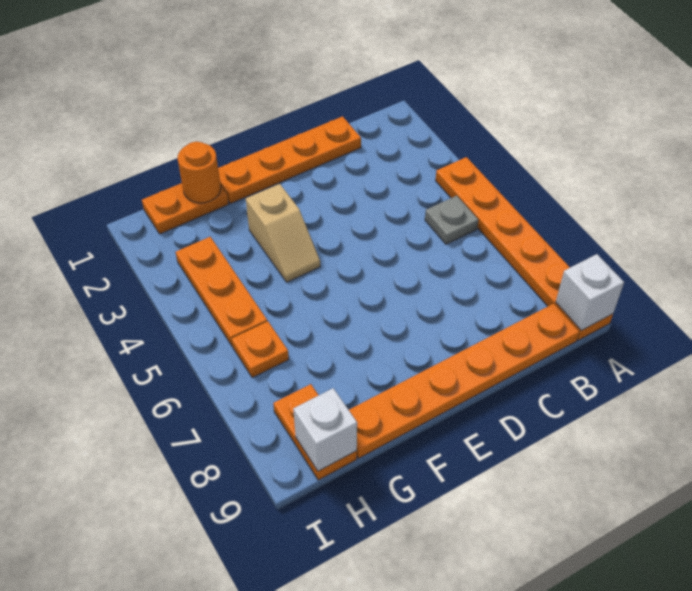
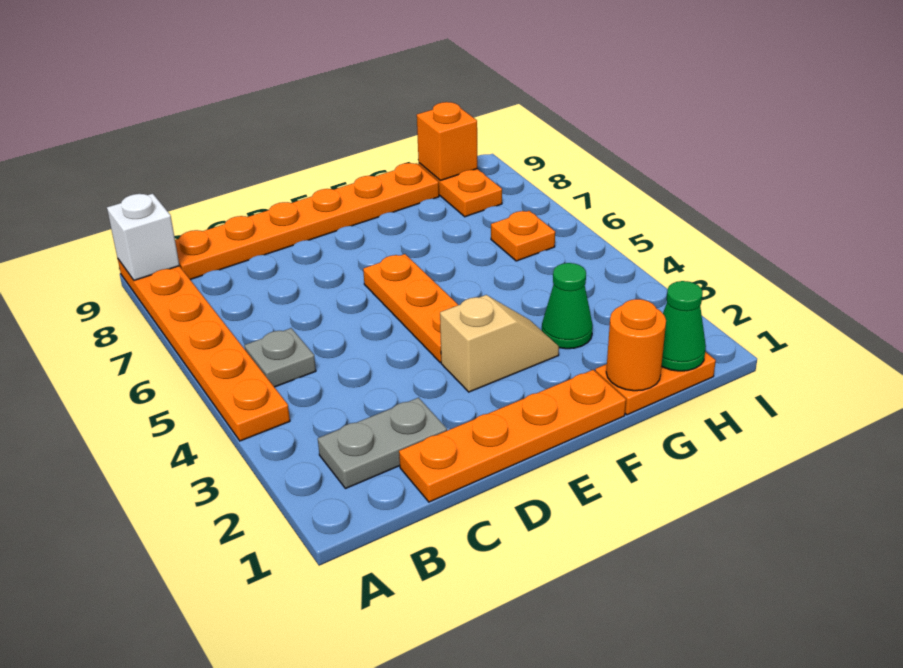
none -> grey plate B2:C2 level 1
tan slope F3:F4 level 1 top 3 -> tan slope E3:F3 level 1 top E
none -> green cone G3 level 1
none -> green cone H1 level 2
orange plate H3:H5 level 1 -> orange plate E4:E6 level 1
white brick H9 level 2 -> orange brick H9 level 2

